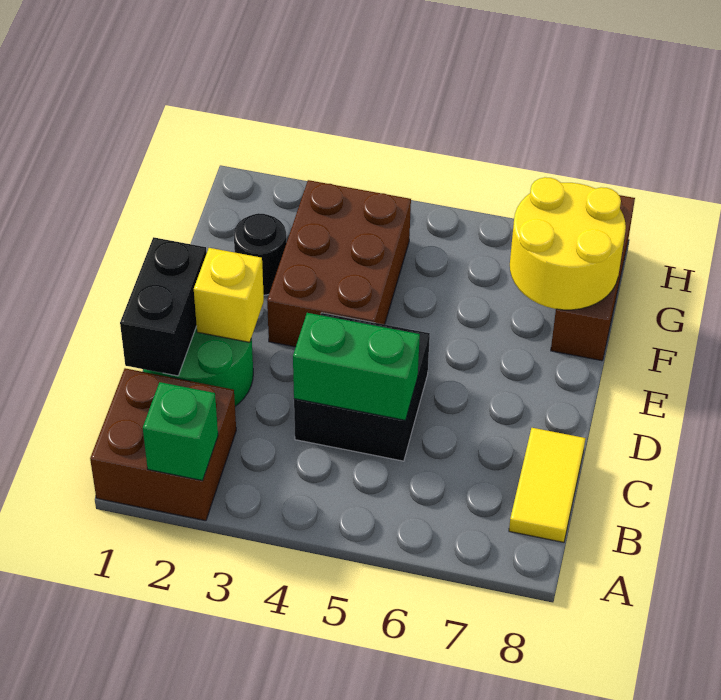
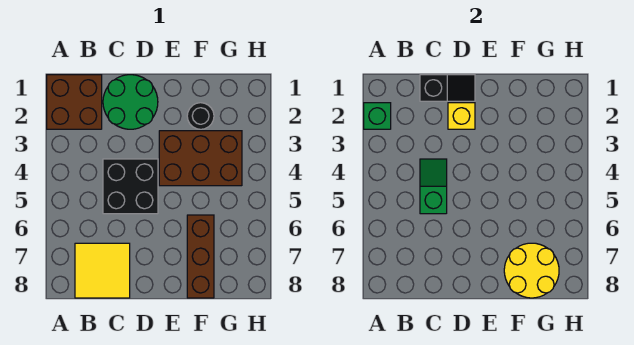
yellow tile B8:C8 level 1 -> yellow tile B7:C8 level 1
black brick C1:D1 level 2 -> black slope C1:D1 level 2 top C
green brick C4:C5 level 2 -> green slope C4:C5 level 2 top 5
brown brick F8:H8 level 1 -> brown brick F6:F8 level 1

